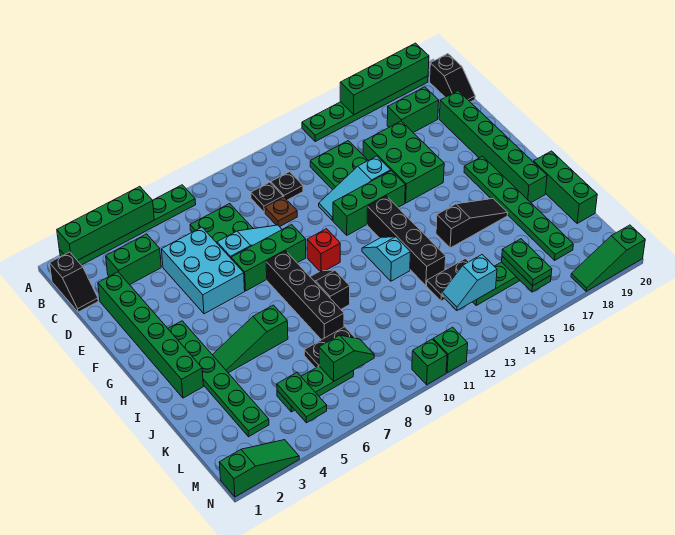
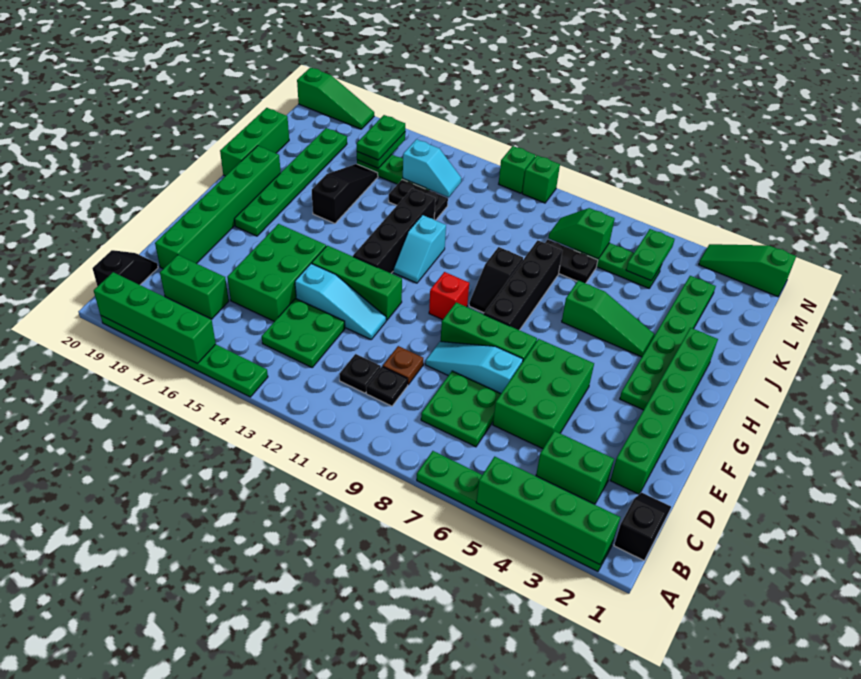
cyan brick D5:F6 level 1 -> green brick D5:F6 level 1
black slope I15:I17 level 1 top 15 -> black slope I16:K16 level 1 top I

